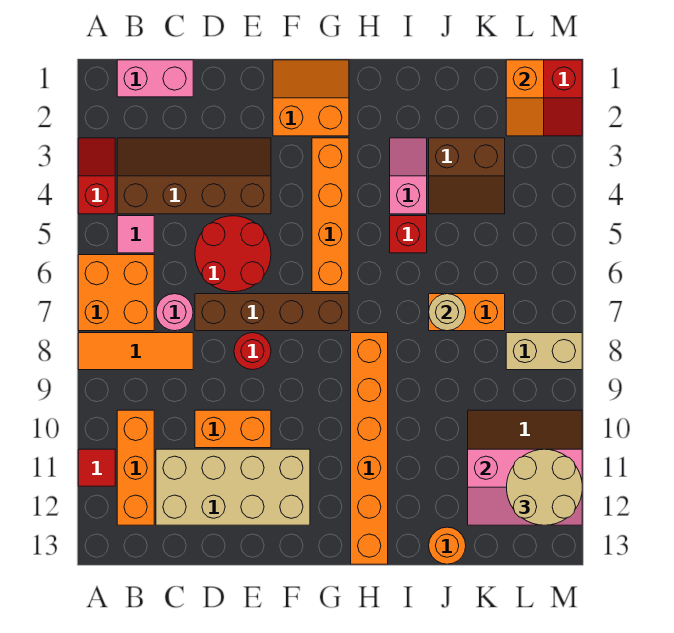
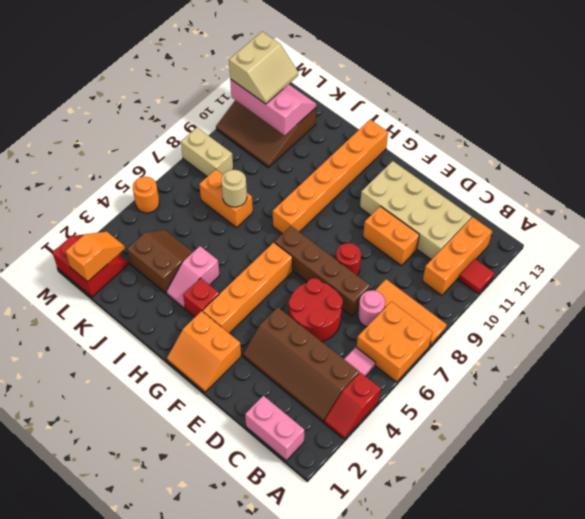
red brick I5 level 1 -> red brick H3 level 1
orange round brick J13 level 1 -> orange round brick M5 level 1
tan round brick L11:M12 level 3 -> tan slope L11:M12 level 3 top M

